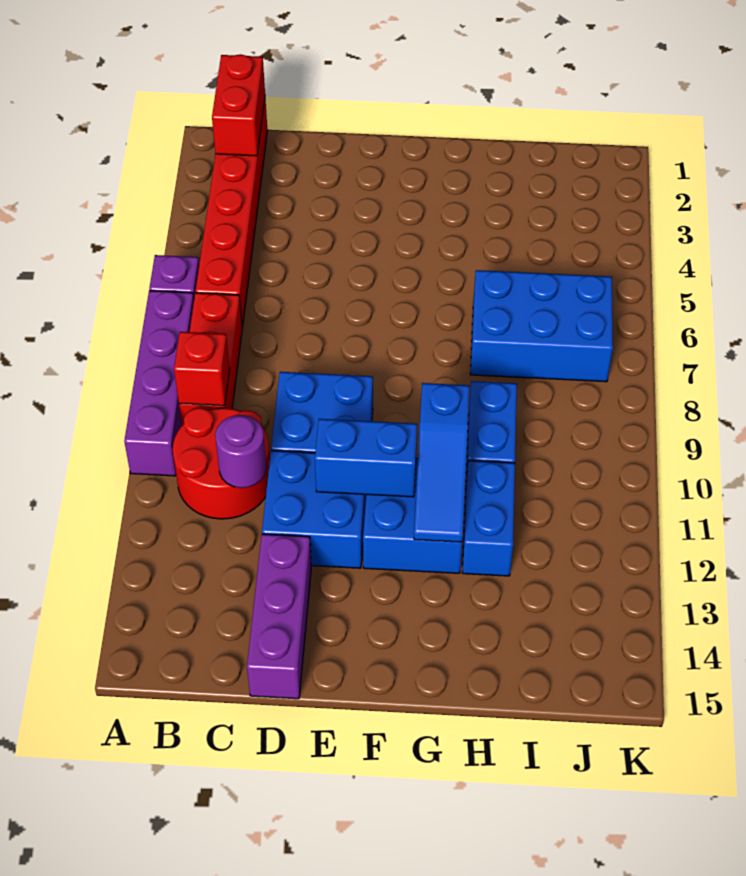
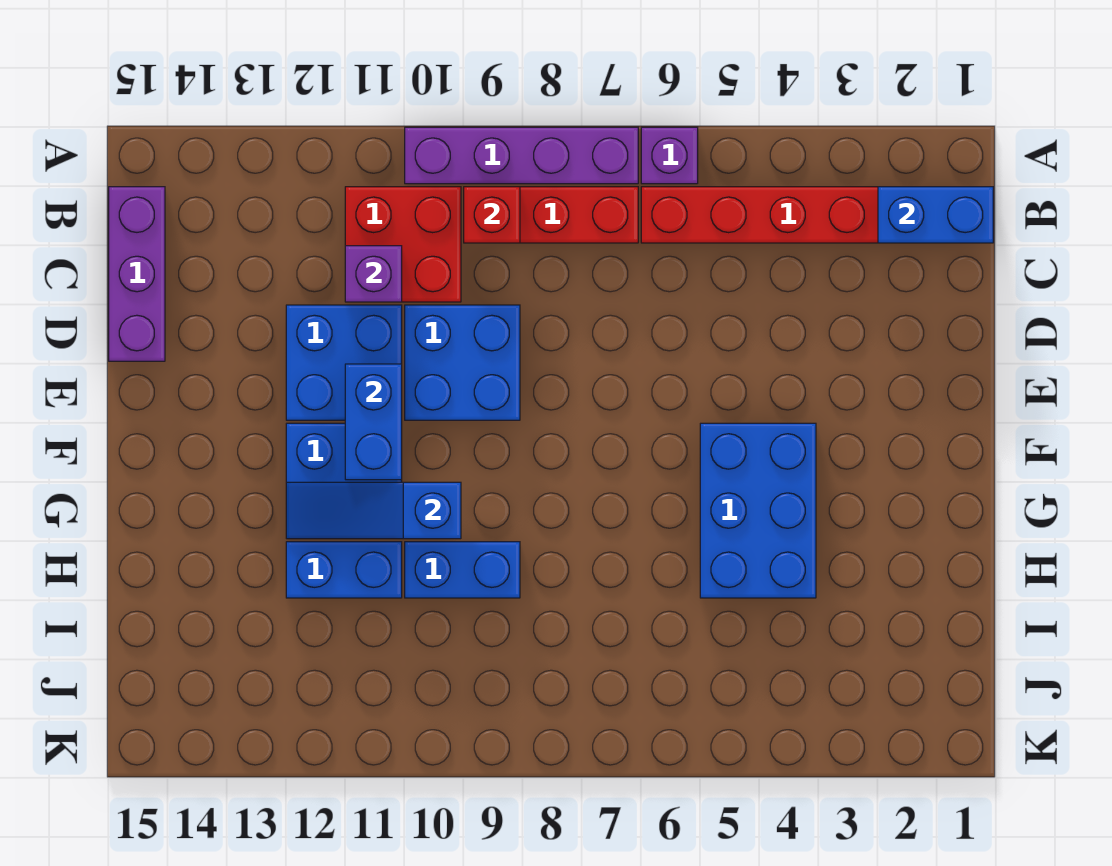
red brick B1:B2 level 2 -> blue brick B1:B2 level 2
red round brick B10:C11 level 1 -> red brick B10:C11 level 1
purple round brick C11 level 2 -> purple brick C11 level 2
purple brick D13:D15 level 1 -> purple brick B15:D15 level 1
blue brick H6:J7 level 1 -> blue brick F4:H5 level 1

